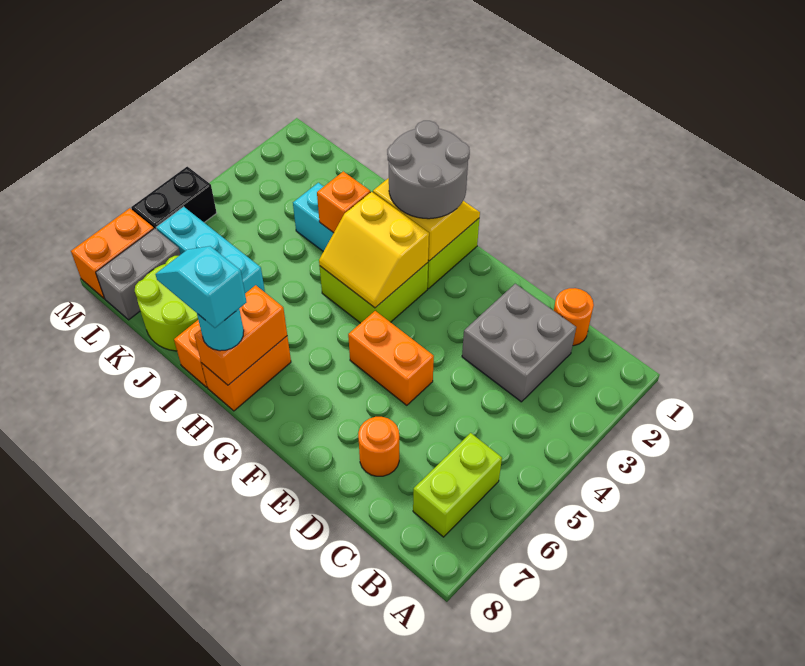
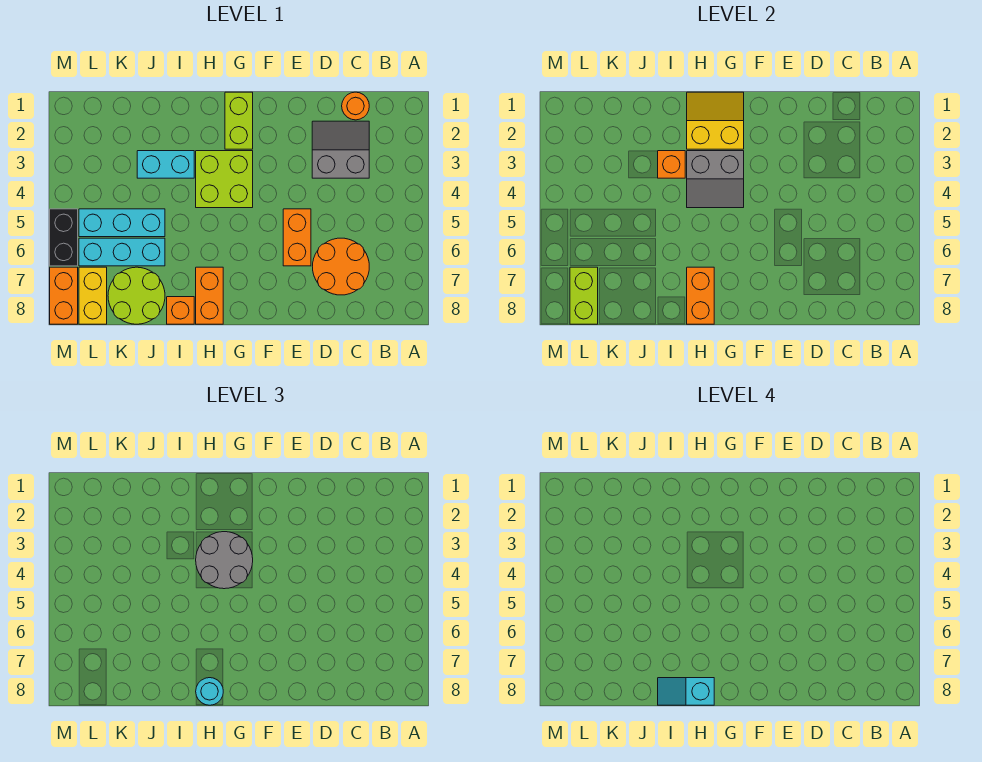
lime brick B6:B7 level 1 -> lime brick L7:L8 level 2
grey brick C2:D3 level 1 -> grey slope C2:D3 level 1 top 3
orange round brick D7 level 1 -> orange round brick C6:D7 level 1
orange brick E5:F5 level 1 -> orange brick E5:E6 level 1
grey round brick G1:H2 level 3 -> grey round brick G3:H4 level 3
yellow slope G3:H4 level 2 top 3 -> grey slope G3:H4 level 2 top 3
none -> cyan brick J5:L5 level 1
grey brick L7:L8 level 1 -> yellow brick L7:L8 level 1

